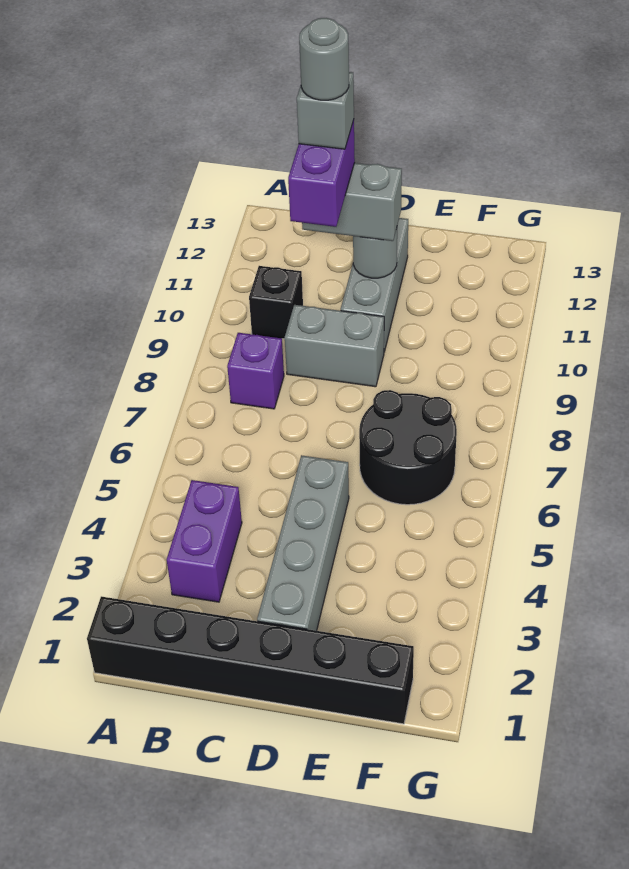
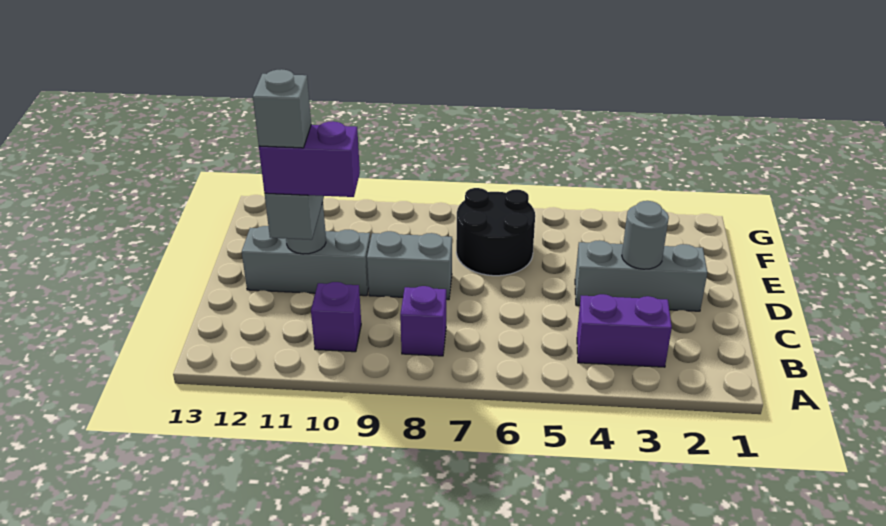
black brick A1:F1 level 1 -> none
black brick B10 level 1 -> purple brick B10 level 1
grey brick C9:D9 level 1 -> grey brick D8:D9 level 1
grey round brick C11 level 6 -> grey round brick D3 level 2
grey brick D2:D5 level 1 -> grey brick D2:D4 level 1

